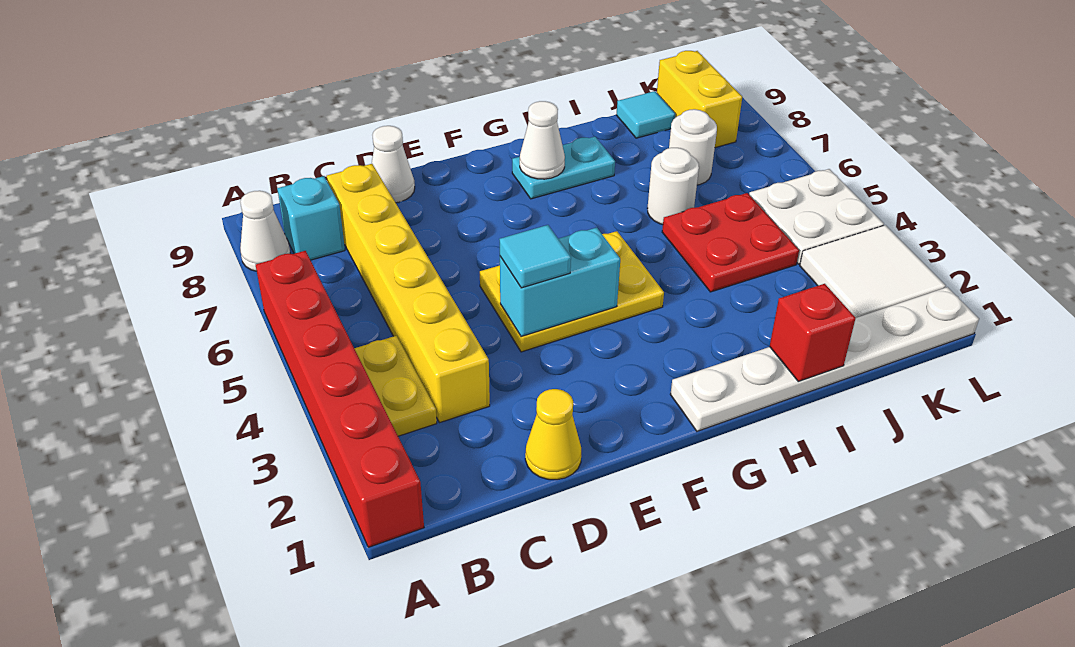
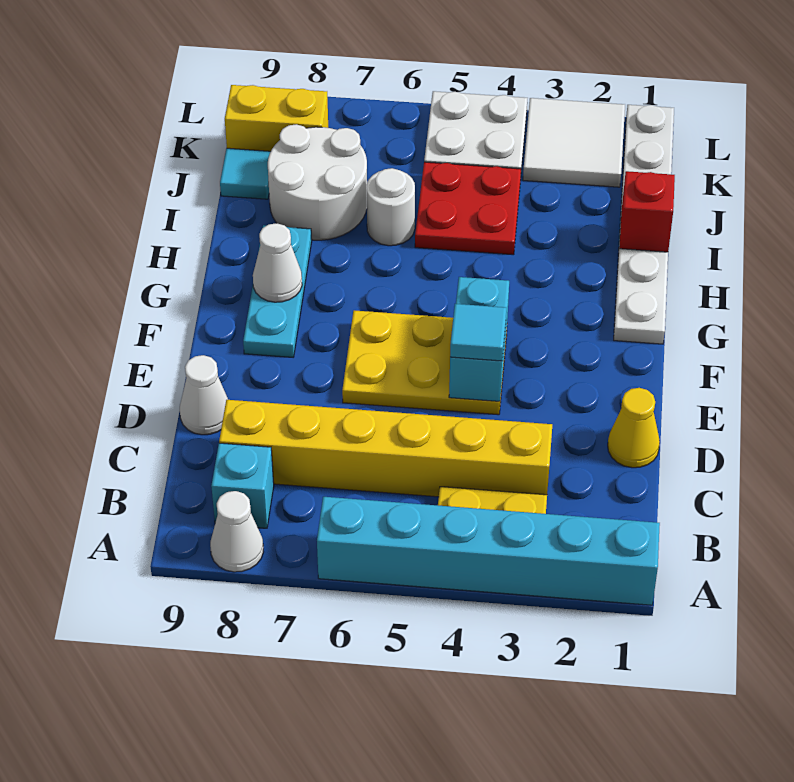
red brick A1:A6 level 1 -> cyan brick A1:A6 level 1
yellow plate E4:G5 level 1 -> yellow plate E4:F6 level 1
cyan plate G8:H8 level 1 -> cyan plate F8:H8 level 1
white round brick J7 level 1 -> white round brick I7:J8 level 1

